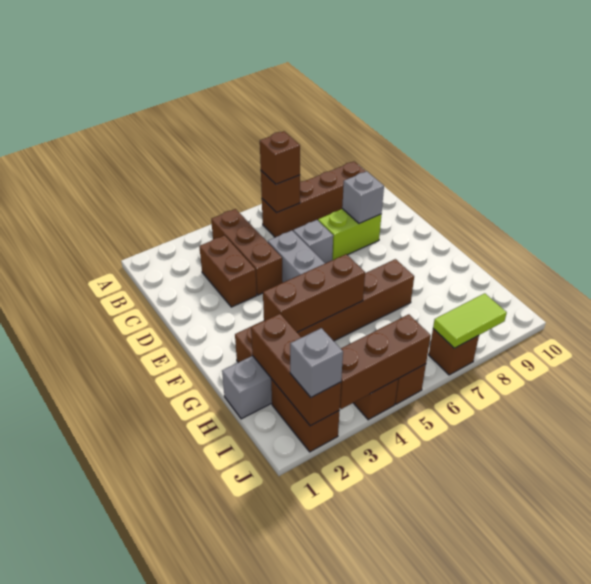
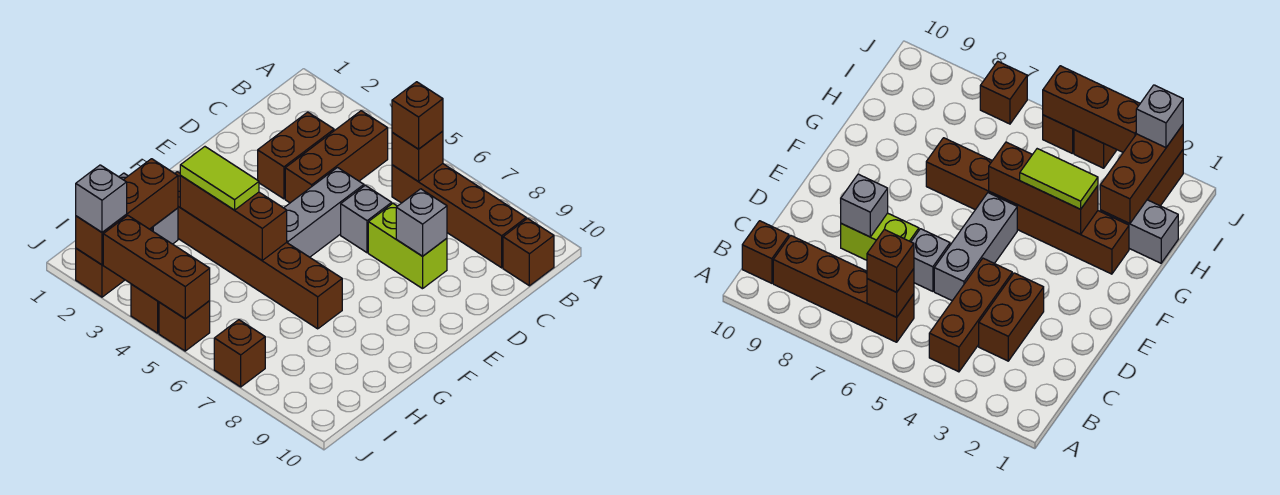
none -> brown brick B10 level 1
lime tile J7:J8 level 2 -> lime tile G3:G4 level 3

